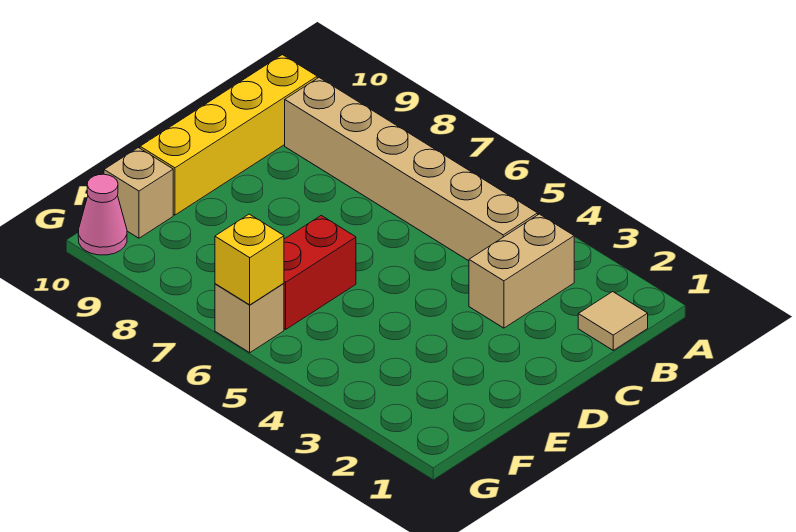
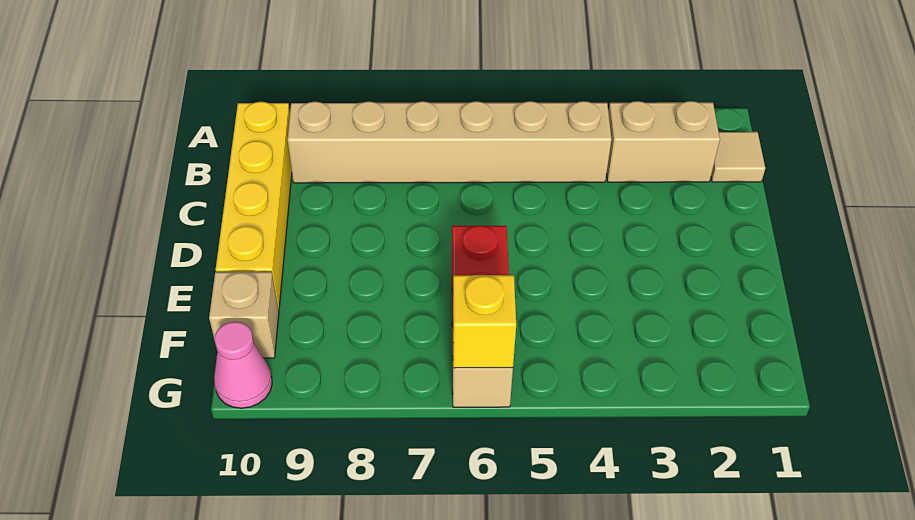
tan brick B3:C3 level 1 -> tan brick B2:B3 level 1

